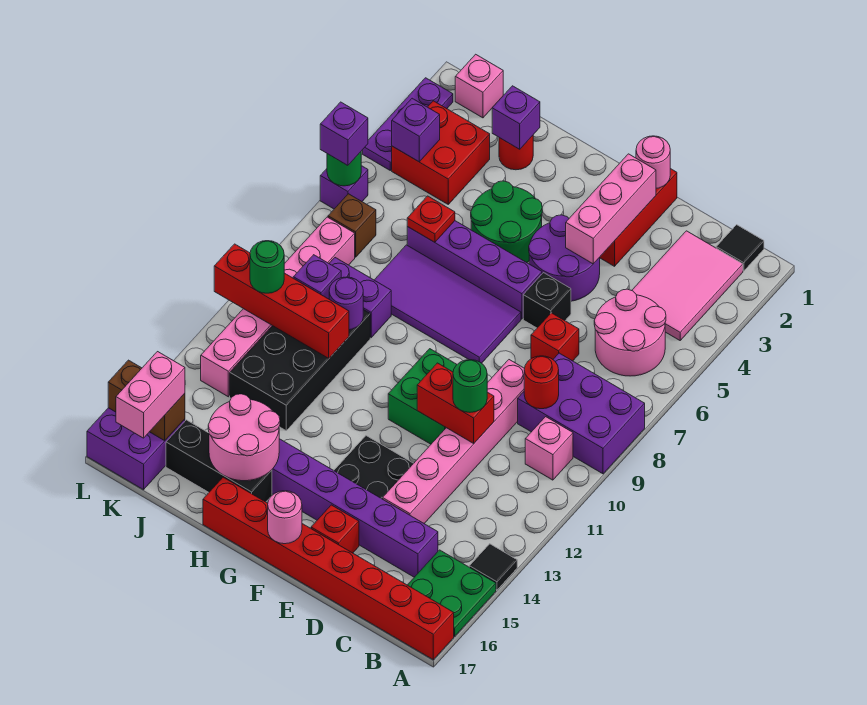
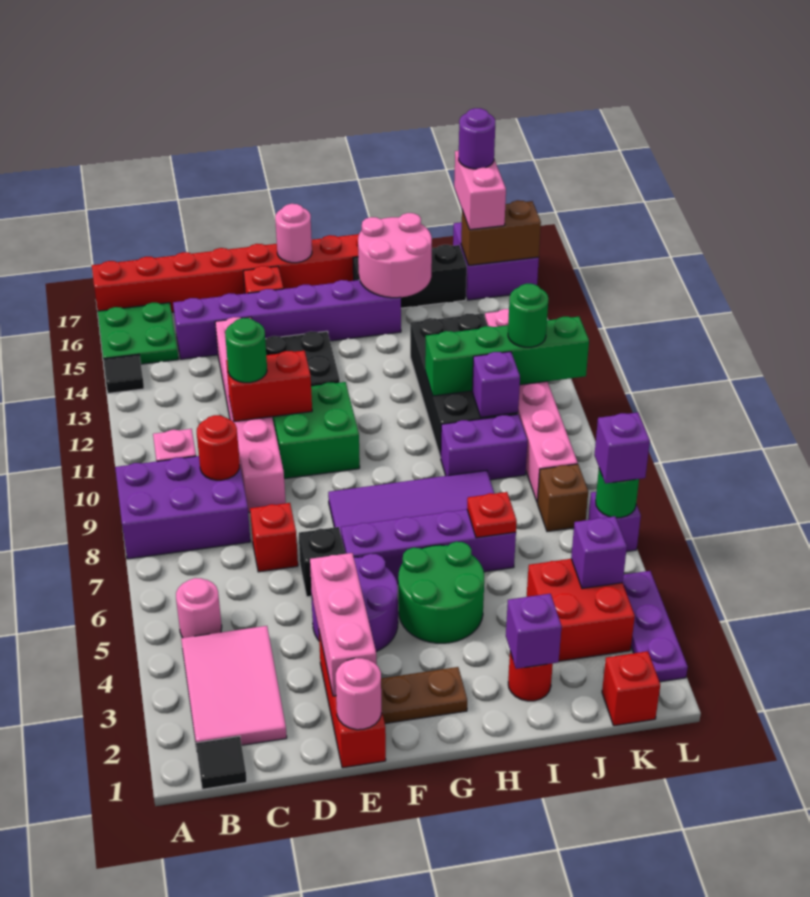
pink round brick B5:C6 level 1 -> pink round brick B5 level 1
none -> brown plate F2:G2 level 1
purple round brick I10 level 2 -> purple round brick K17 level 4
red brick I11:L11 level 2 -> green brick I11:L11 level 2
pink brick K1 level 1 -> red brick K1 level 1

